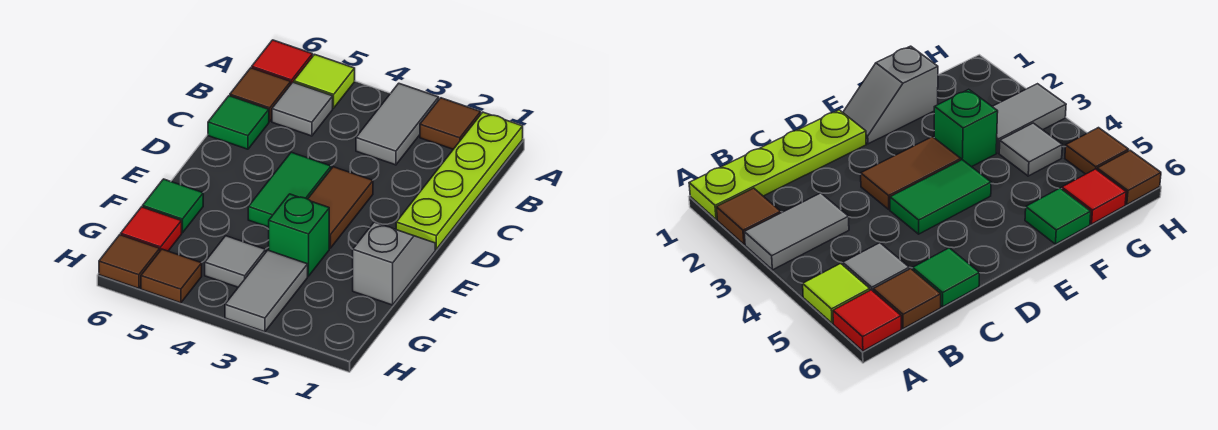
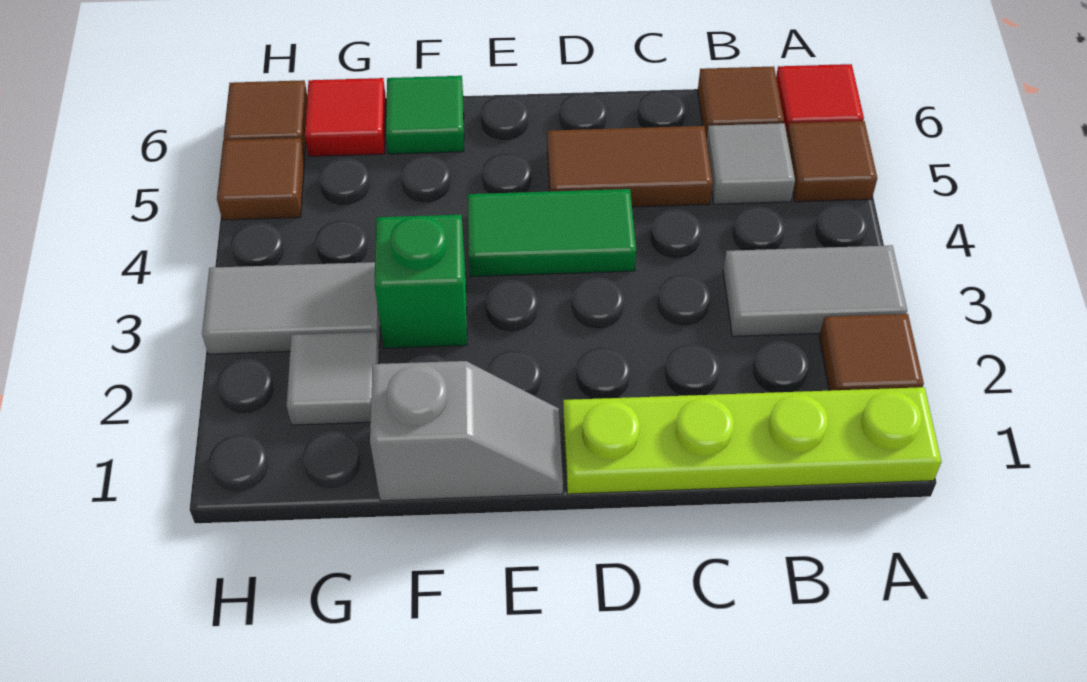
lime tile A5 level 1 -> brown tile A5 level 1
green tile C6 level 1 -> none
brown tile D3:E3 level 1 -> brown tile C5:D5 level 1
grey tile G4 level 1 -> grey tile G2 level 1

